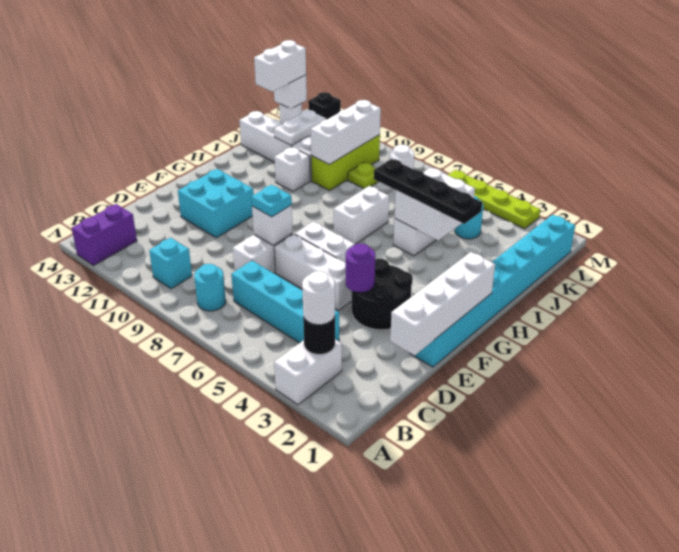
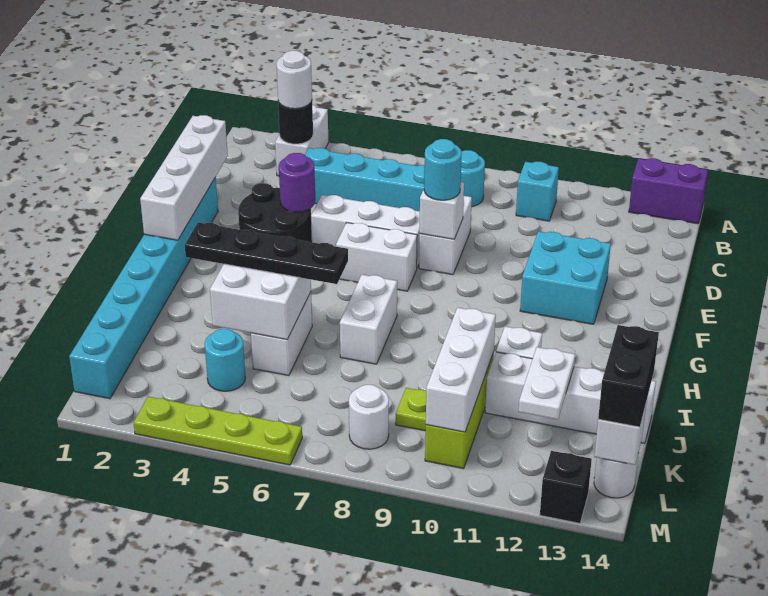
purple brick A13:B13 level 1 -> purple brick A13:A14 level 1
cyan plate E8 level 3 -> cyan round brick E8 level 3
white brick K14:L14 level 3 -> black brick K14:L14 level 3

